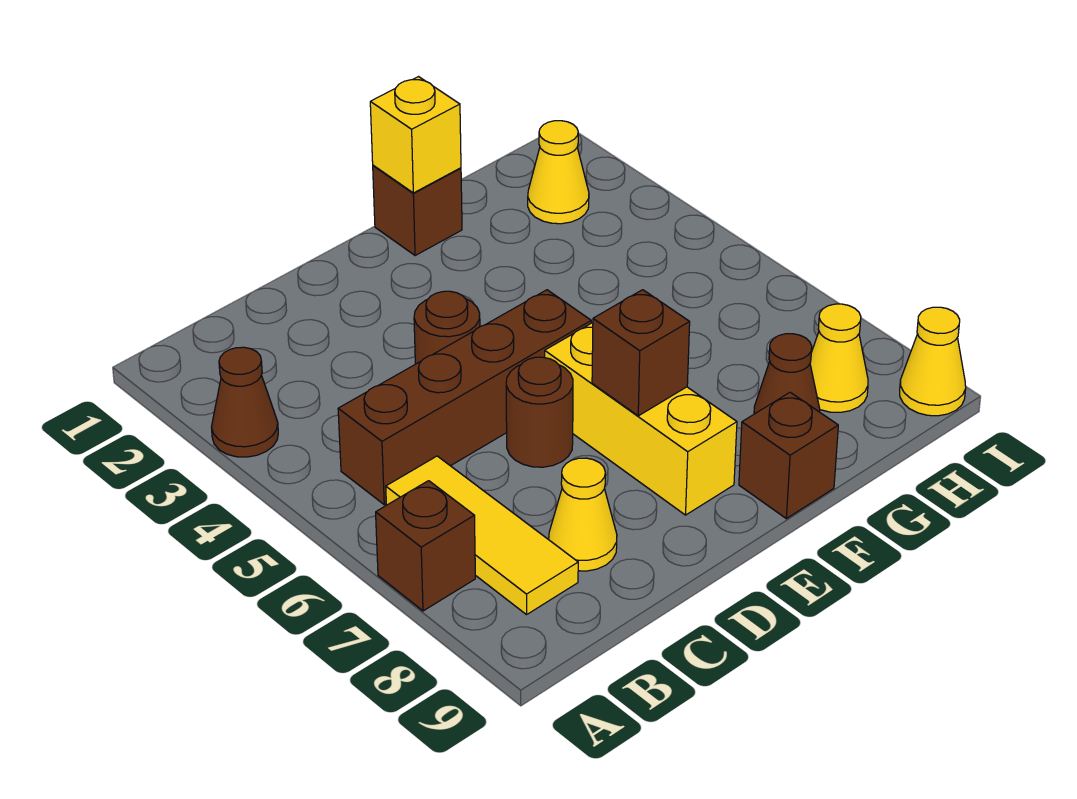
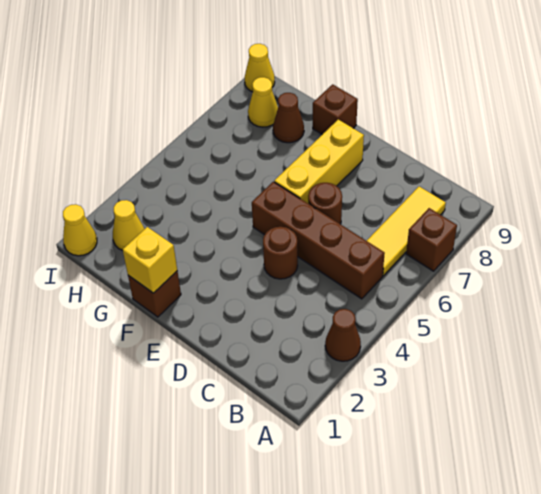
yellow cone C8 level 1 -> yellow cone I1 level 1
brown brick E7 level 2 -> none

